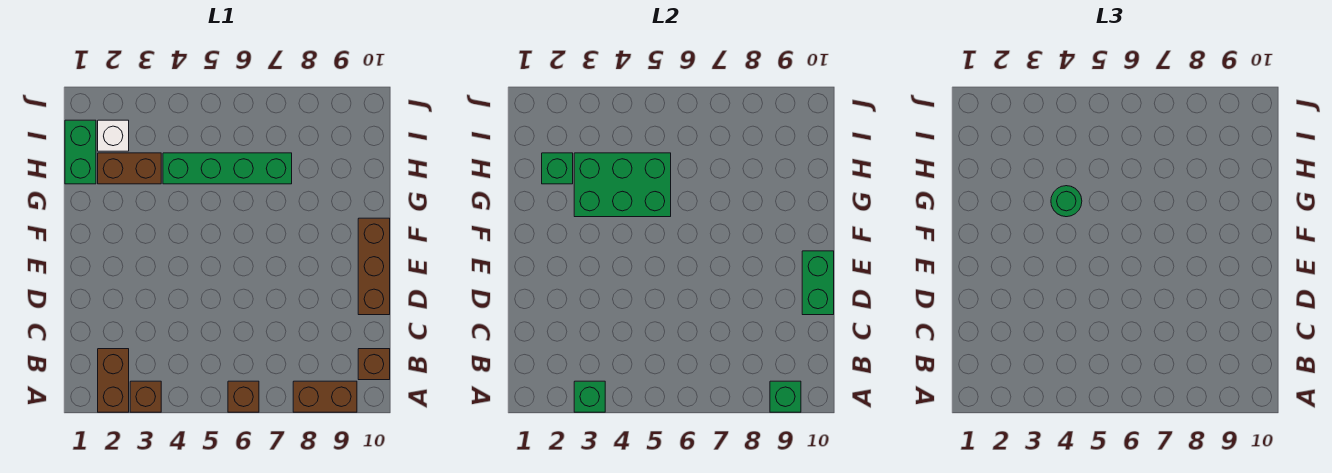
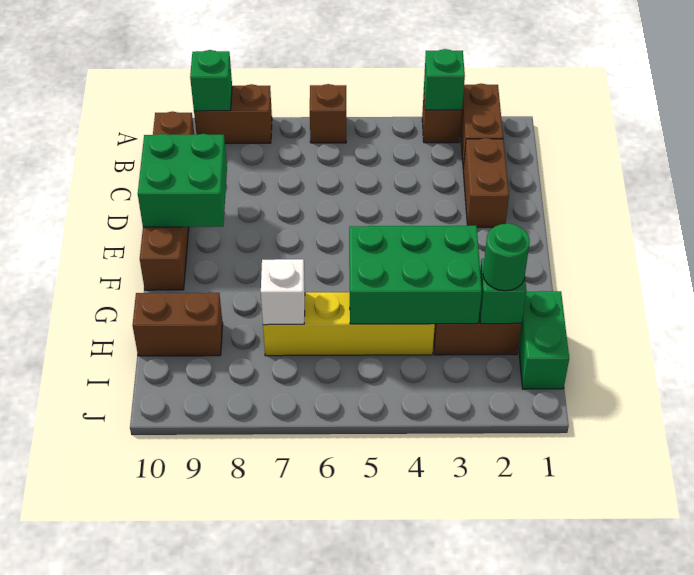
none -> brown brick C2:D2 level 1
green brick D10:E10 level 2 -> green brick D9:E10 level 2
green round brick G4 level 3 -> green round brick H2 level 3
green brick H4:H7 level 1 -> yellow brick H4:H7 level 1
none -> brown brick H9:H10 level 1
white brick I2 level 1 -> white brick H7 level 2

